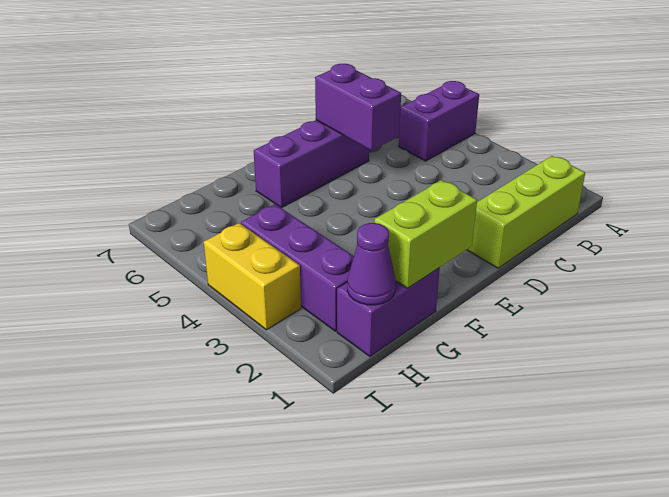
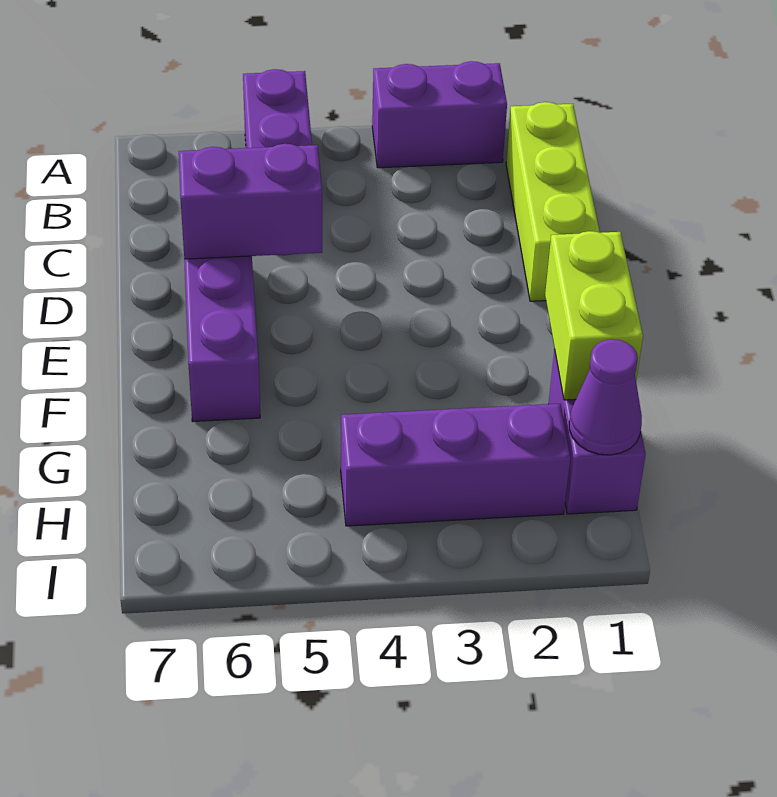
none -> purple brick A2:A3 level 1
yellow brick I3:I4 level 1 -> none

